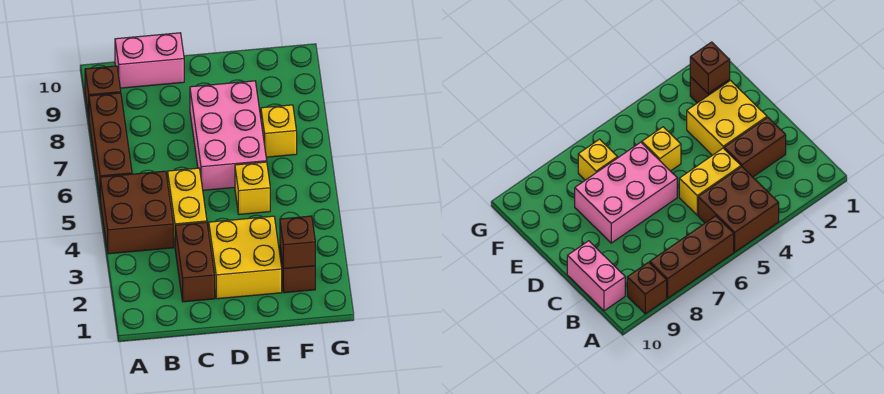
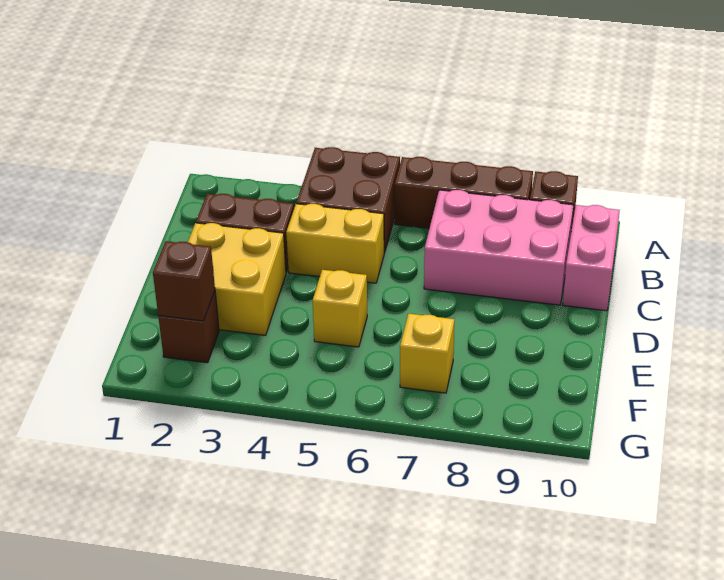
pink brick D6:E8 level 1 -> pink brick B7:C9 level 1

